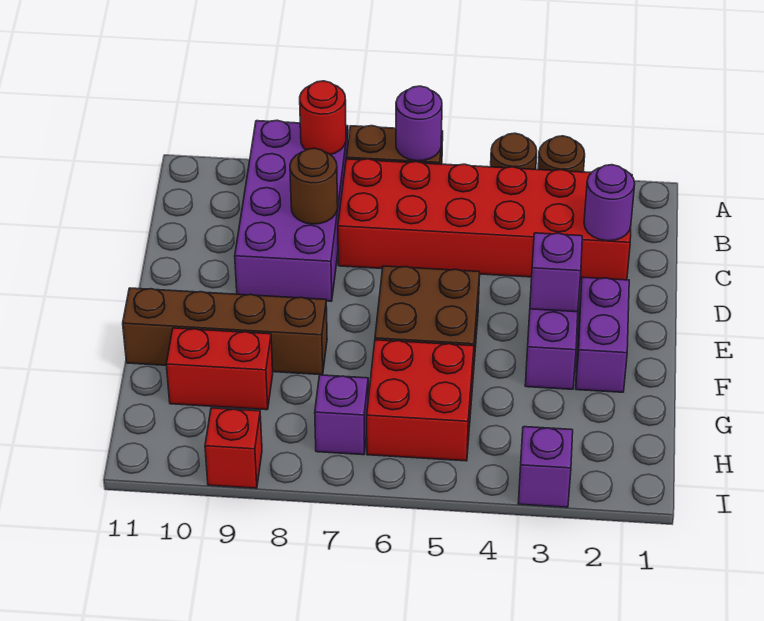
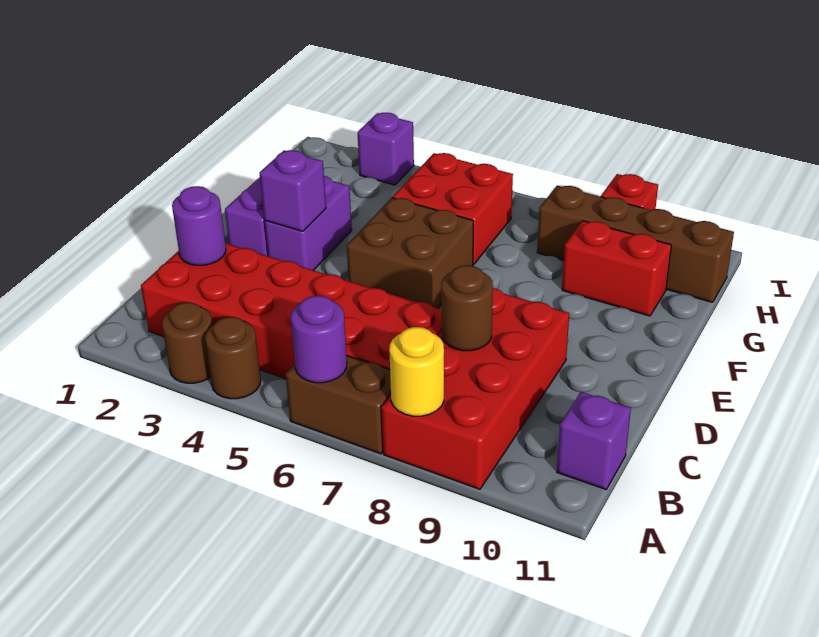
purple brick A8:D9 level 1 -> red brick A8:D9 level 1
red round brick A8 level 2 -> yellow round brick A8 level 2
brown brick F8:F11 level 1 -> brown brick H8:H11 level 1
purple brick H7 level 1 -> purple brick B11 level 1

